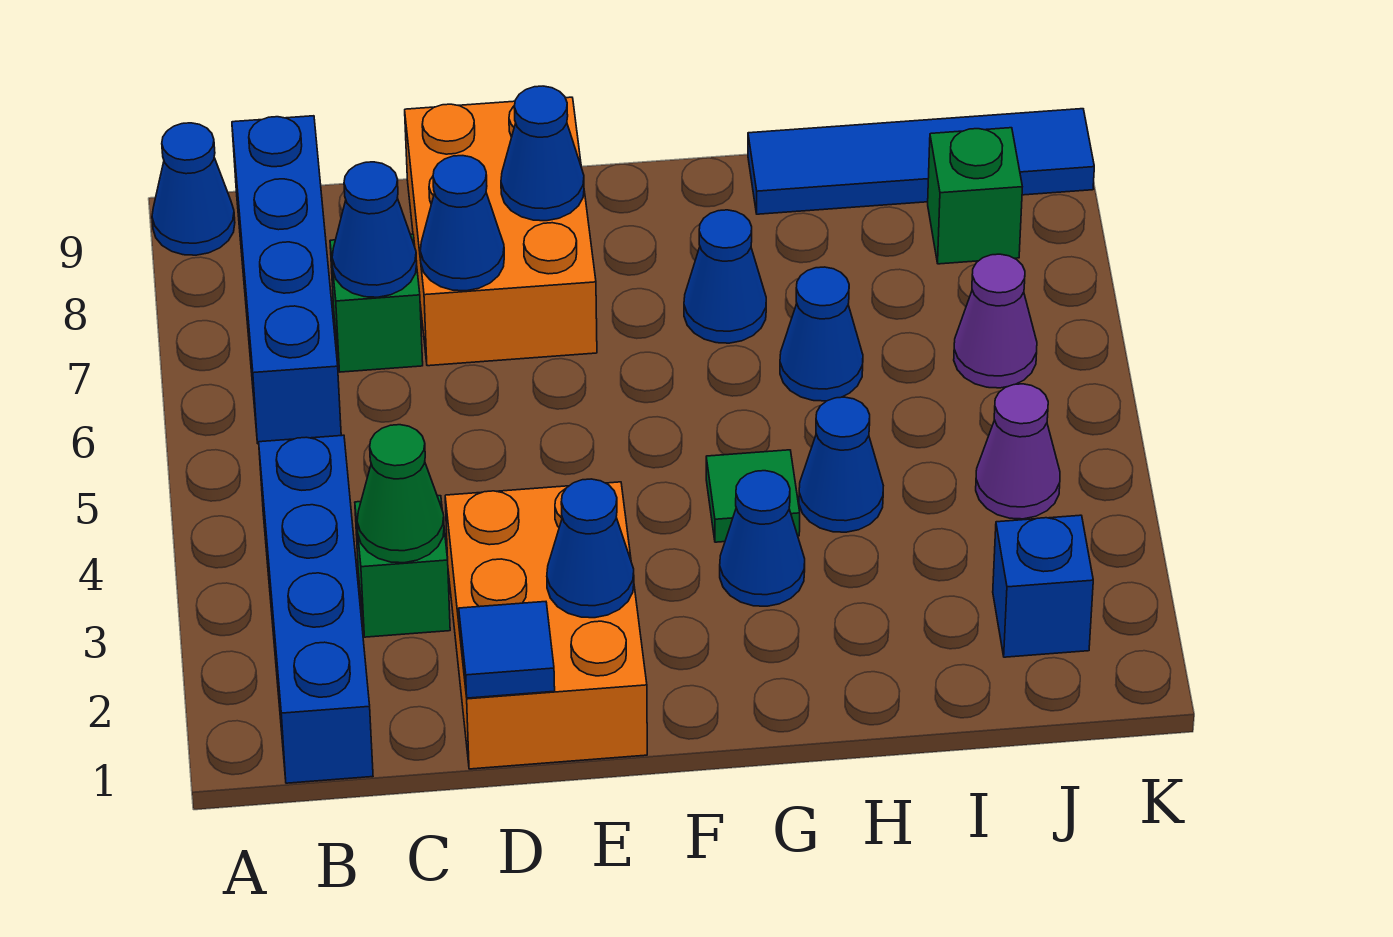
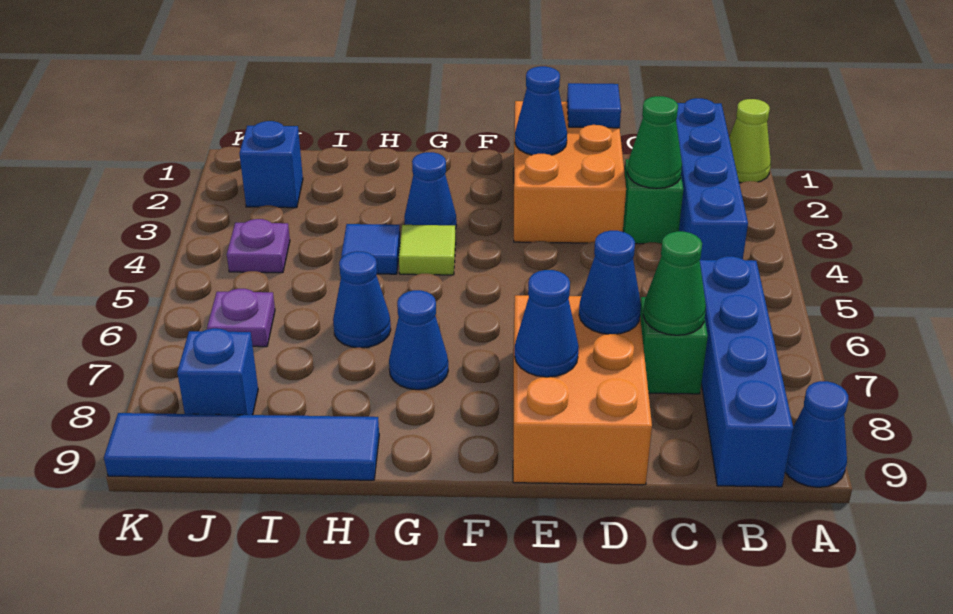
none -> lime cone A1 level 1
blue cone C7 level 2 -> green cone C7 level 2
green tile G4 level 1 -> lime tile G4 level 1
blue cone H4 level 1 -> blue tile H4 level 1
purple cone J4 level 1 -> purple plate J4 level 1
purple cone J6 level 1 -> purple plate J6 level 1
green brick J8 level 1 -> blue brick J8 level 1

